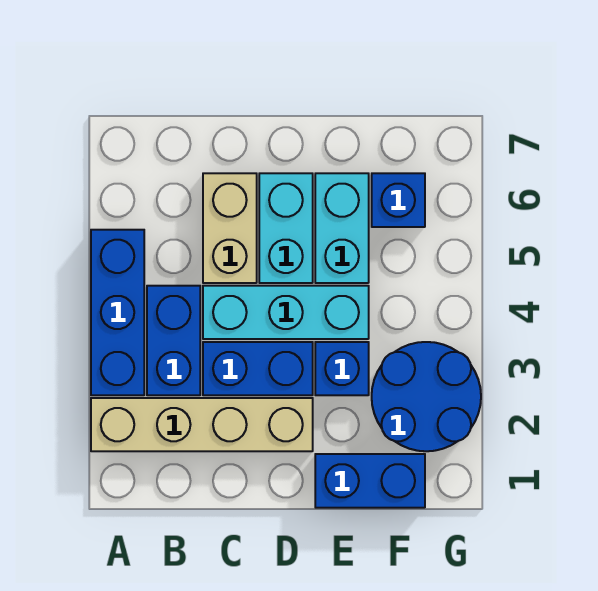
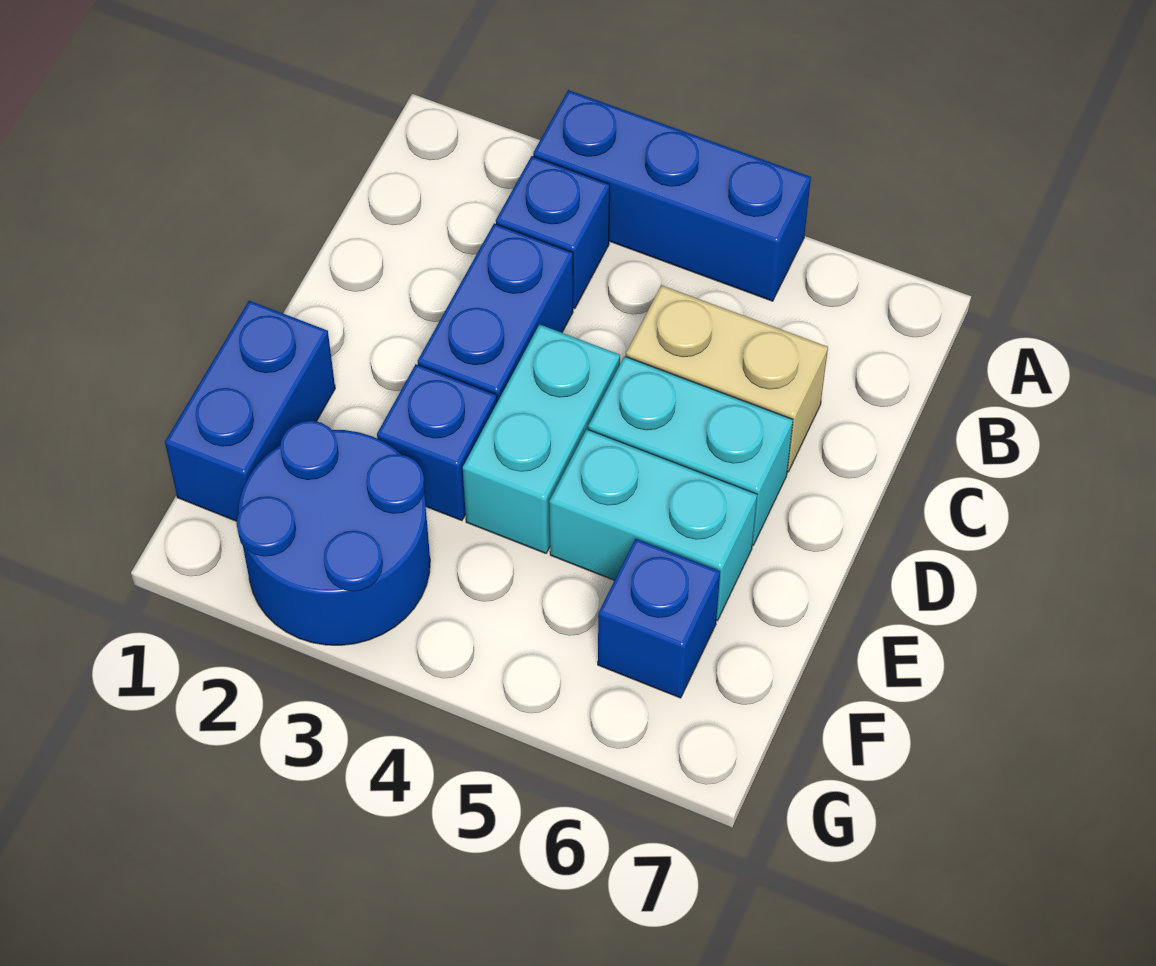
tan brick A2:D2 level 1 -> none
blue brick B3:B4 level 1 -> blue brick B3 level 1
cyan brick C4:E4 level 1 -> cyan brick D4:E4 level 1

